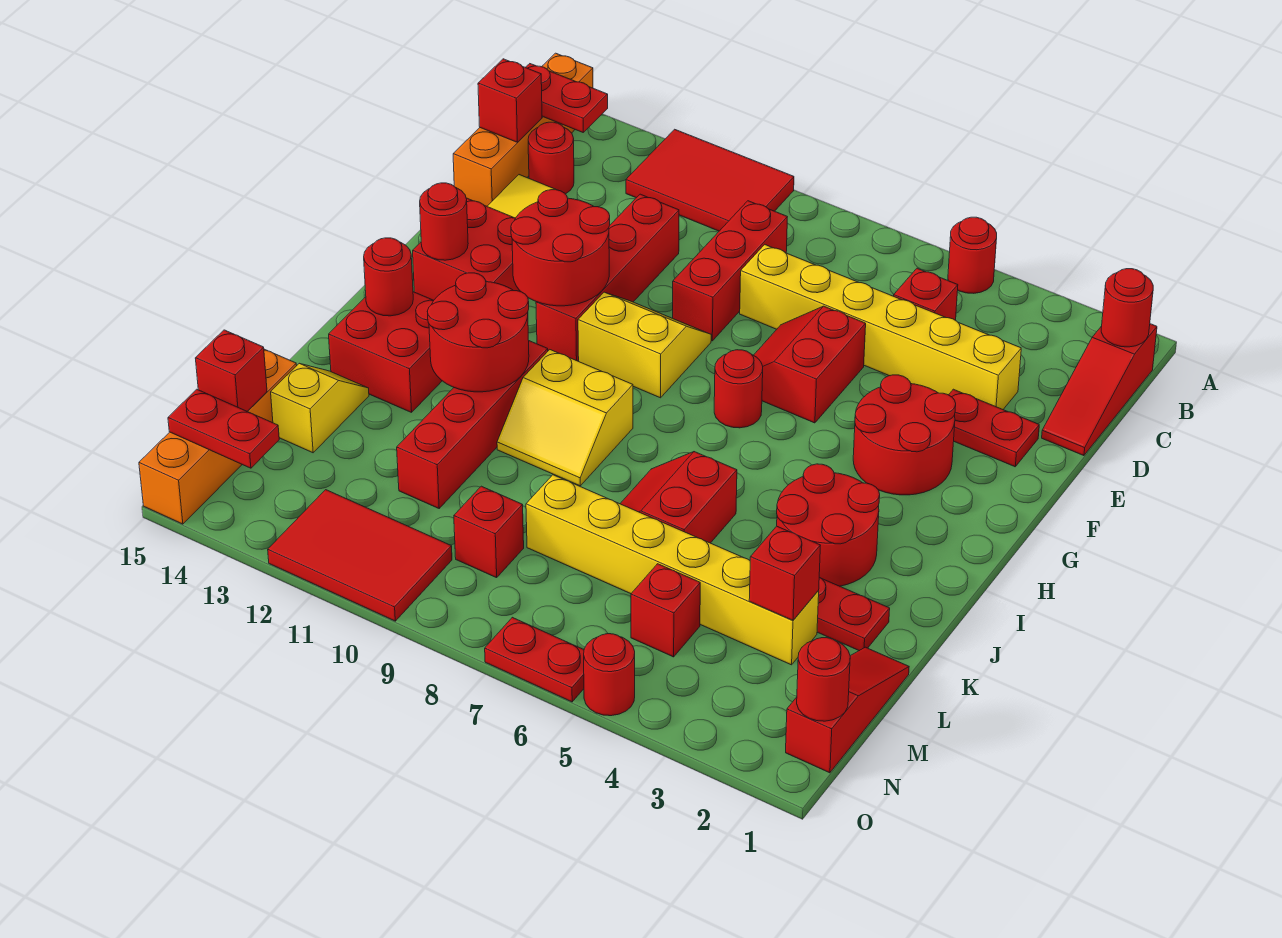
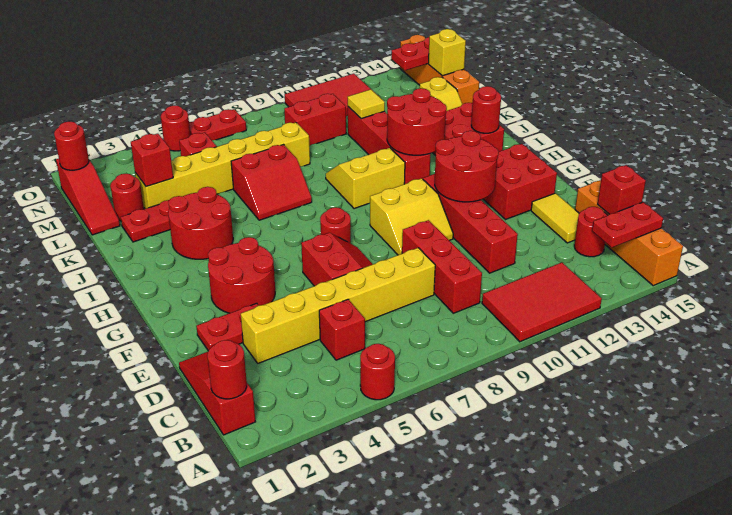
red round brick G14 level 2 -> red round brick L2 level 1
red slope J6:K7 level 1 top 6 -> red slope J6:K7 level 1 top K
none -> yellow tile L11 level 2
red brick M9 level 1 -> red brick M9:M10 level 1
red brick M15 level 2 -> yellow brick M15 level 2

